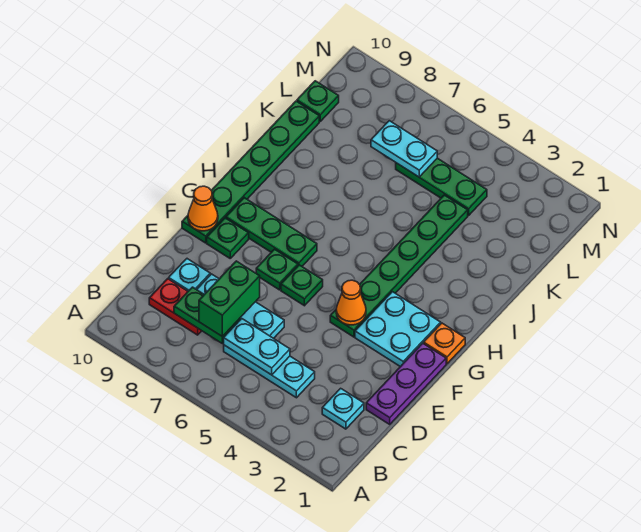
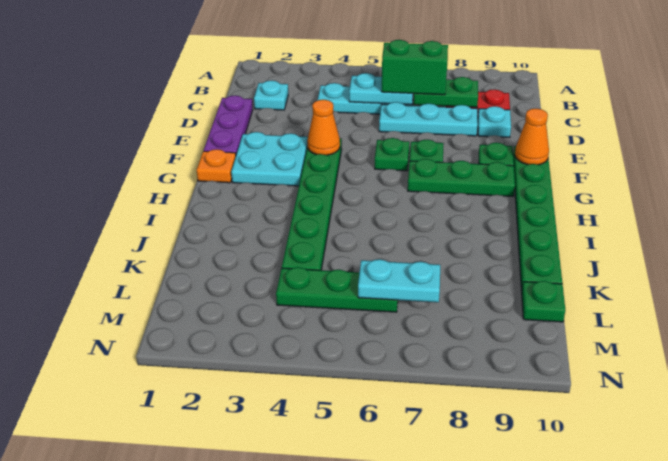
green brick C7:D7 level 3 -> green brick C6:C7 level 3

